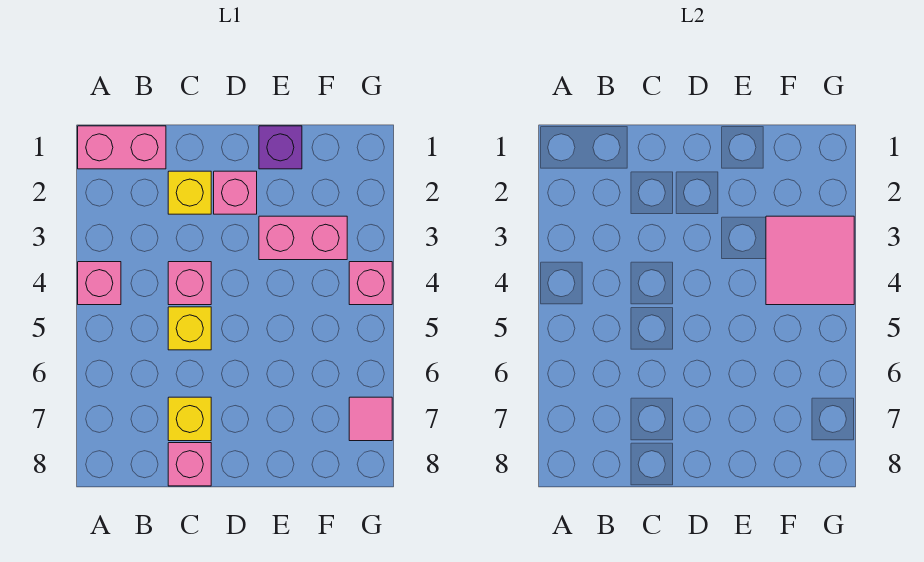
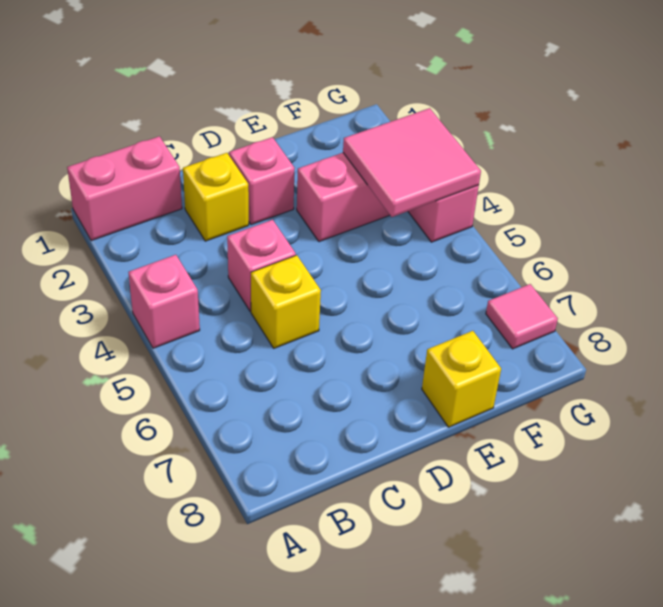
yellow brick C7 level 1 -> yellow brick E8 level 1
pink brick C8 level 1 -> none
purple brick E1 level 1 -> none

